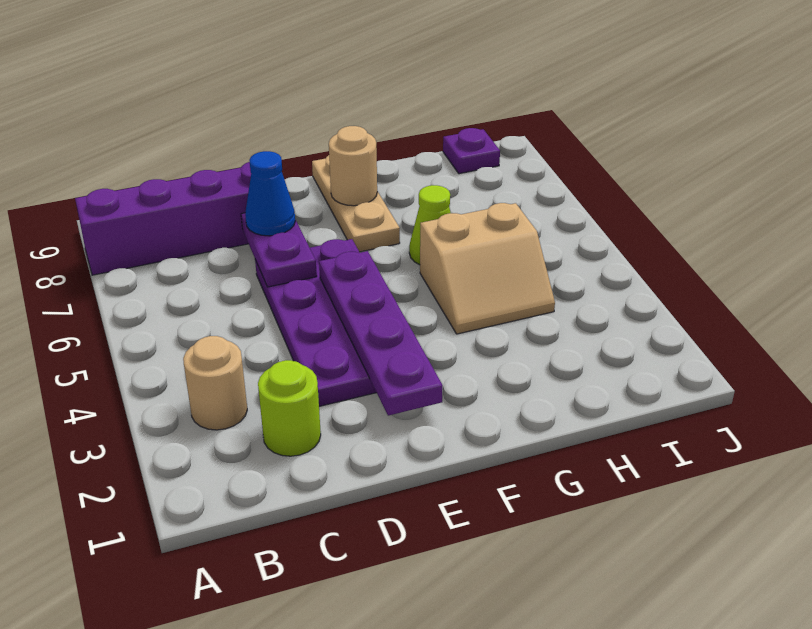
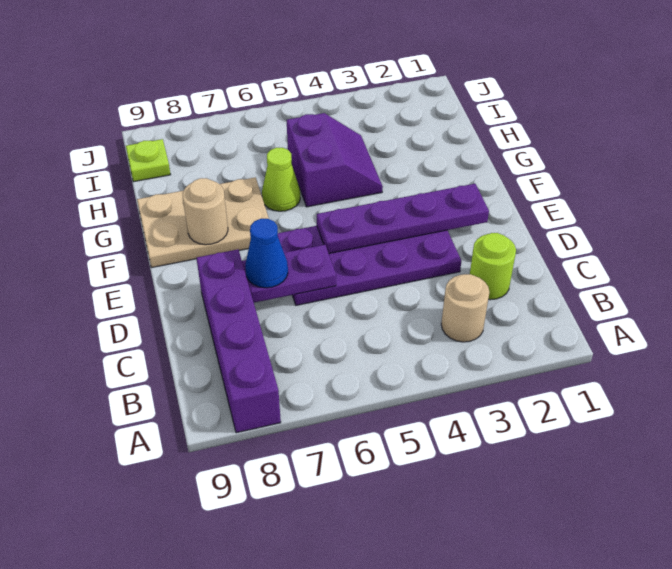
tan plate F7:F9 level 1 -> tan plate F7:G9 level 1
tan slope G4:H5 level 1 top 5 -> purple slope G4:H5 level 1 top 5
purple plate I9 level 1 -> lime plate I9 level 1

